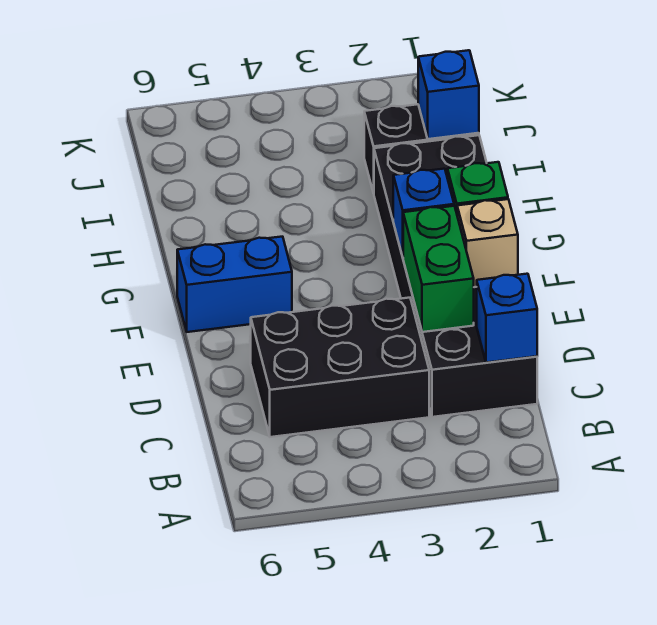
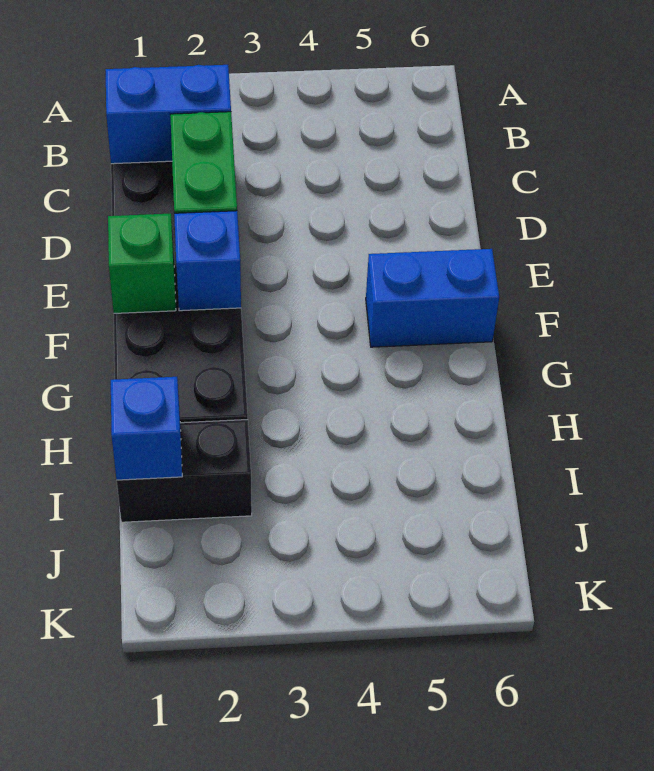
blue brick C1 level 2 -> blue brick C1:C2 level 2
black brick C3:D5 level 1 -> none
tan brick E1 level 2 -> none

